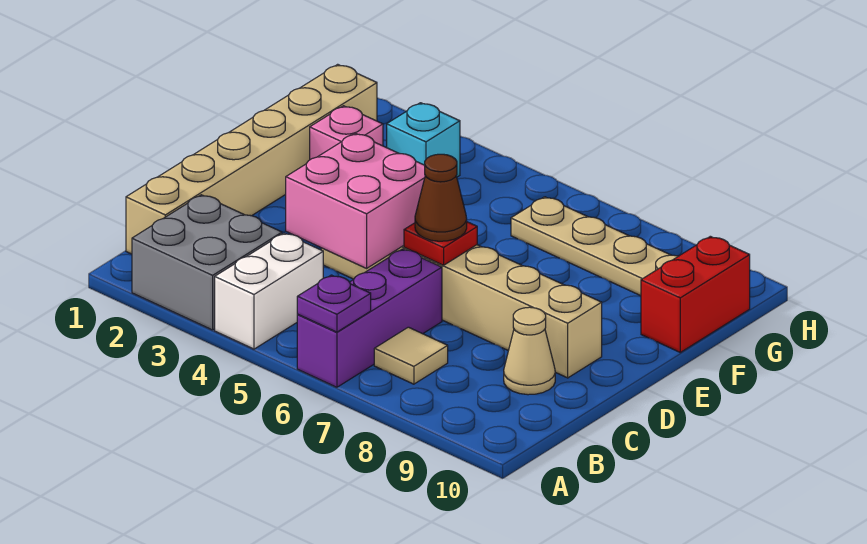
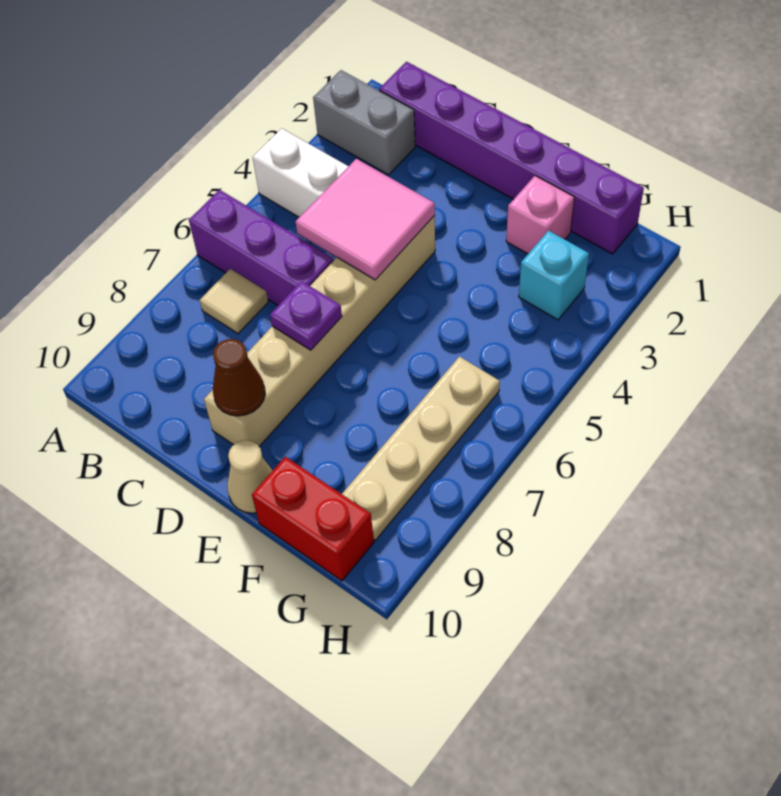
grey brick A2:B3 level 1 -> grey brick A2:B2 level 1
purple plate A6 level 2 -> purple plate D7 level 2
tan brick B1:G1 level 1 -> purple brick B1:G1 level 1
pink brick C4:D5 level 2 -> pink tile C4:D5 level 2
tan cone C9 level 1 -> tan cone E10 level 1
red plate D6 level 2 -> none
brown cone D6 level 3 -> brown cone D9 level 2

